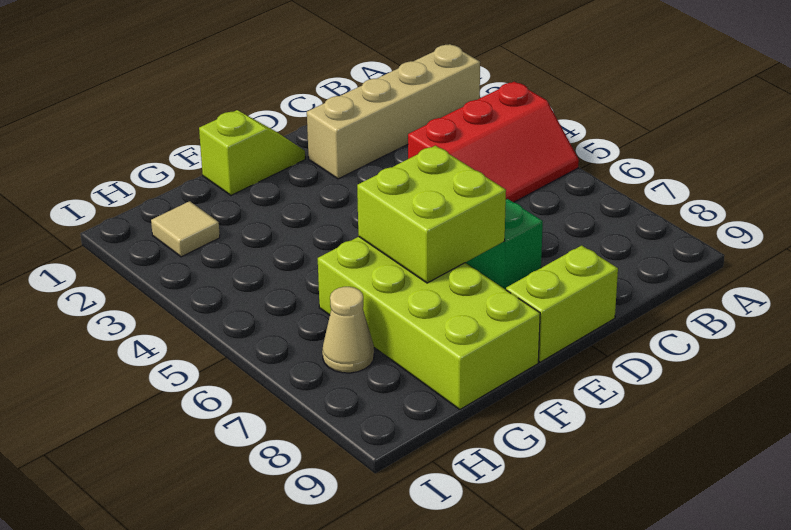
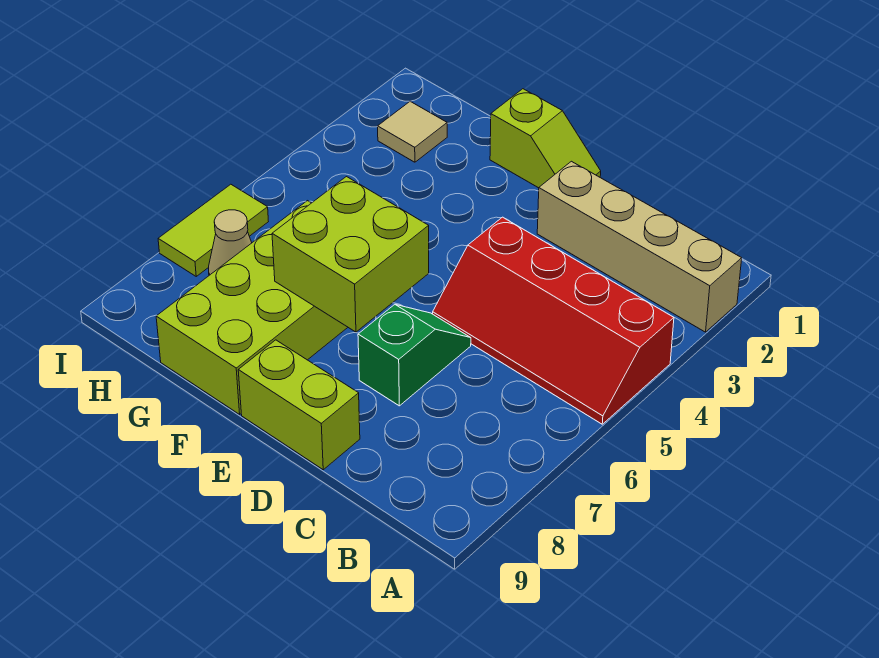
red slope A4:C5 level 1 top 4 -> red slope A4:D5 level 1 top 4
none -> lime tile I6:I7 level 1

